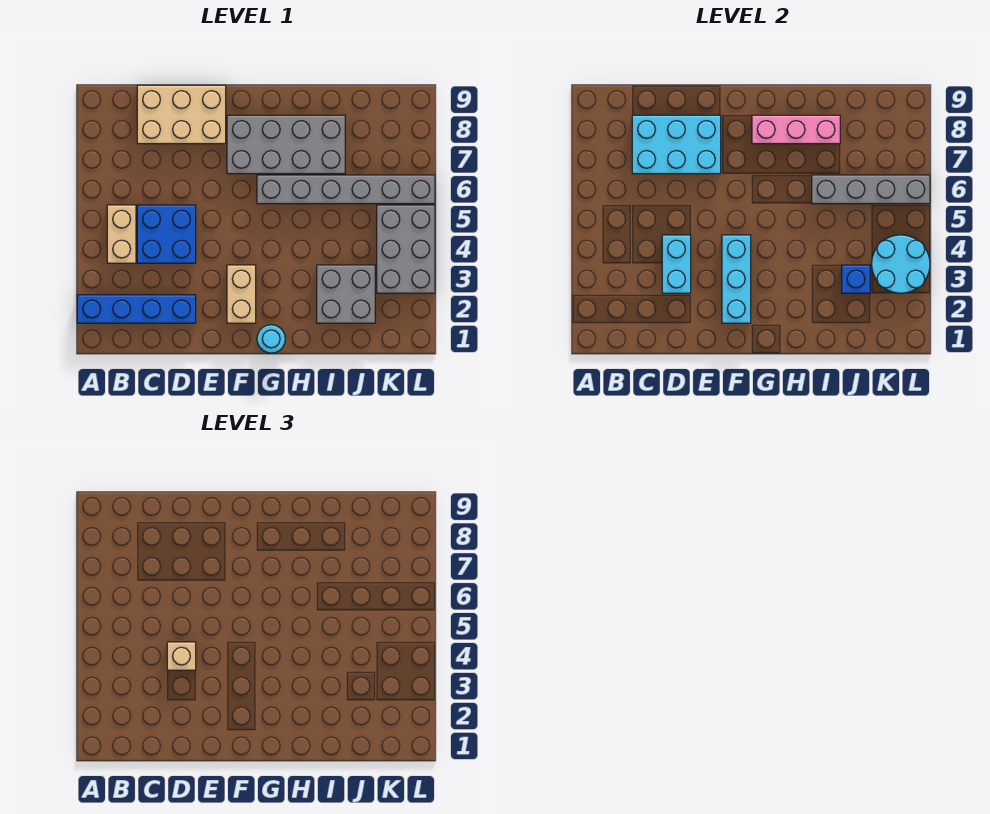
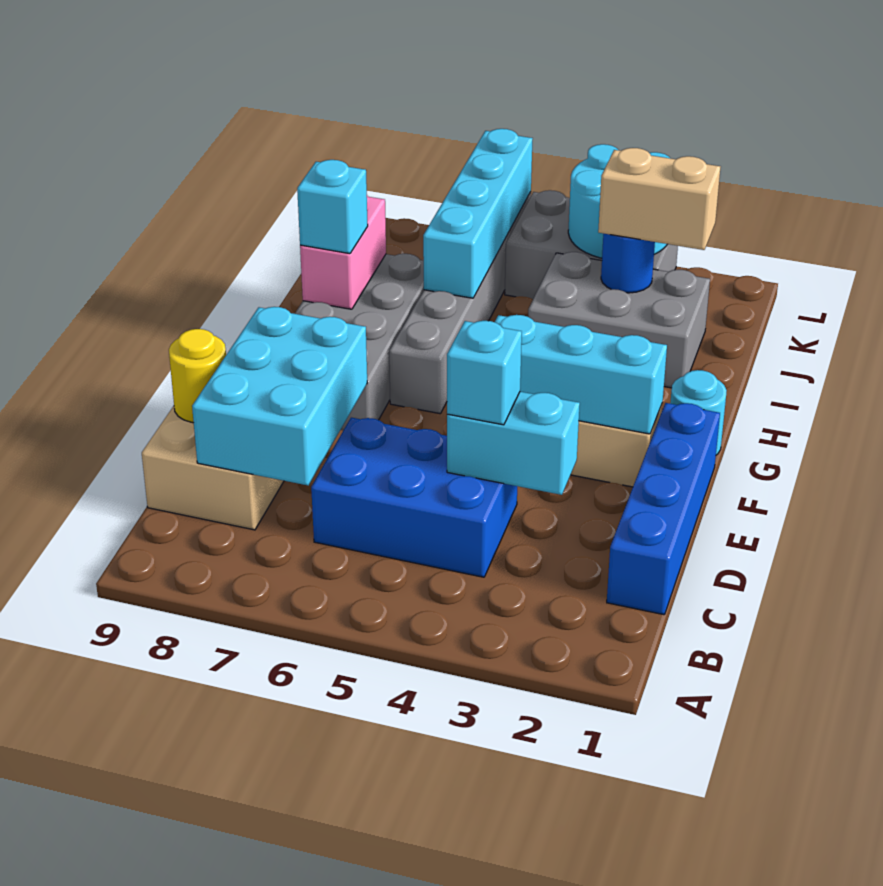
blue brick A2:D2 level 1 -> blue brick C1:F1 level 1
tan brick B4:B5 level 1 -> tan brick J2:J3 level 3
blue brick C4:D5 level 1 -> blue brick C4:D6 level 1
tan brick D4 level 3 -> cyan brick D4 level 3
none -> yellow round brick D9 level 2
pink brick G8:I8 level 2 -> pink brick H8:I8 level 2
none -> cyan brick H8 level 3
grey brick I2:J3 level 1 -> grey brick I2:J4 level 1
grey brick I6:L6 level 2 -> cyan brick I6:L6 level 2
blue brick J3 level 2 -> blue round brick J3 level 2

